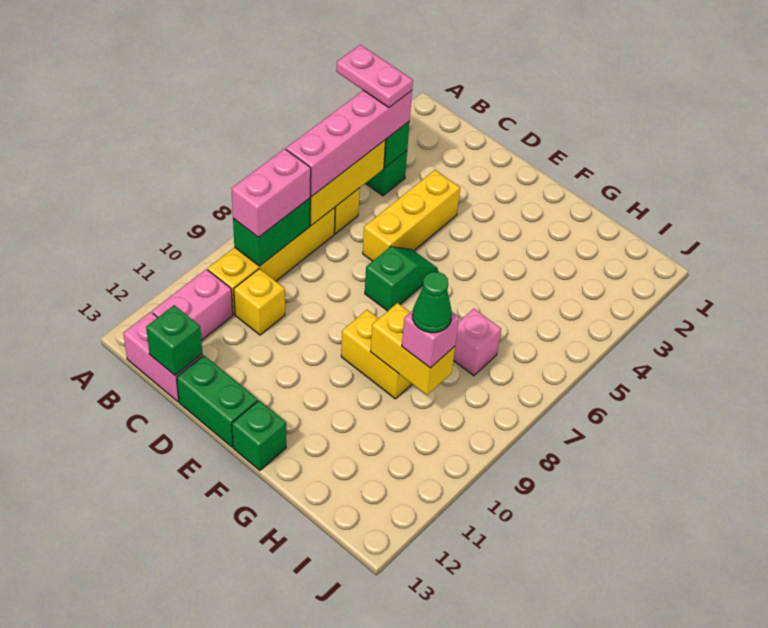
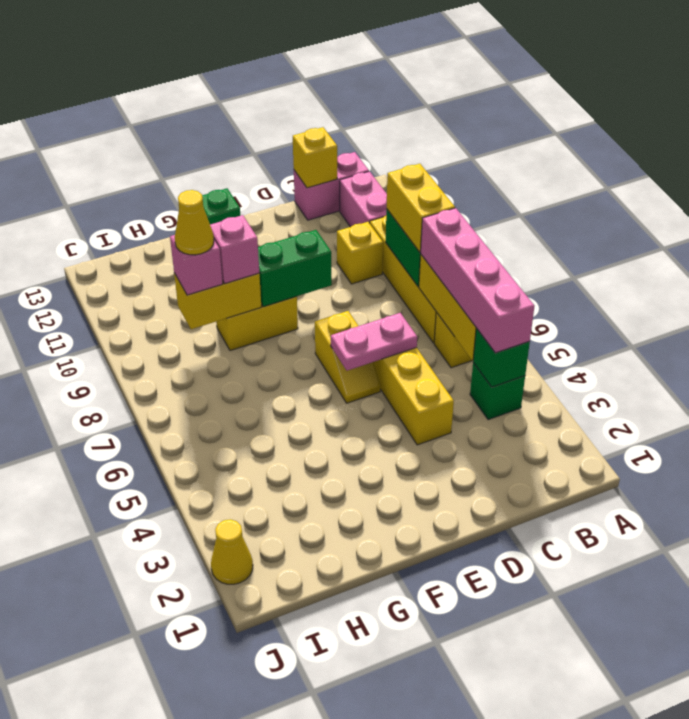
pink plate A4:B4 level 4 -> pink plate D6:E6 level 2
pink brick B8:B9 level 3 -> yellow brick B8:B9 level 3
green brick C13 level 2 -> yellow brick C13 level 2
green brick D13:E13 level 1 -> green brick E9:F9 level 2
green slope E6:E7 level 1 top 7 -> yellow slope E6:E7 level 1 top 7
pink brick H7 level 1 -> pink brick G9 level 3
green cone H9 level 4 -> yellow cone H9 level 4
none -> yellow cone J2 level 1

